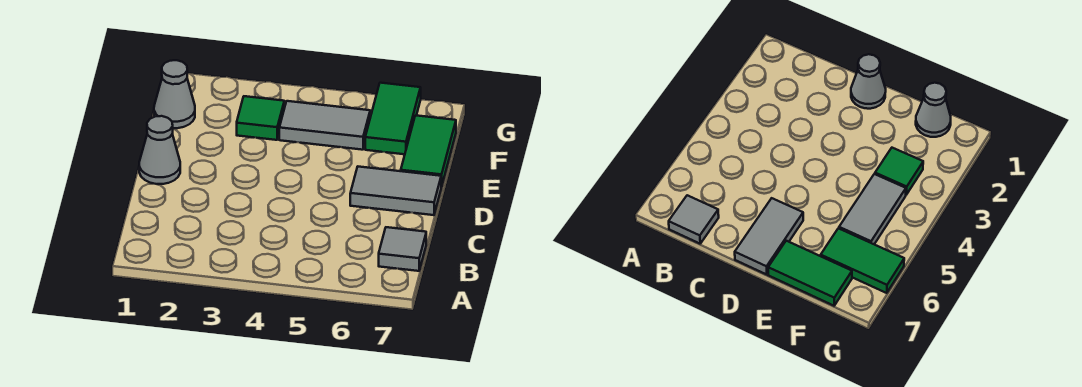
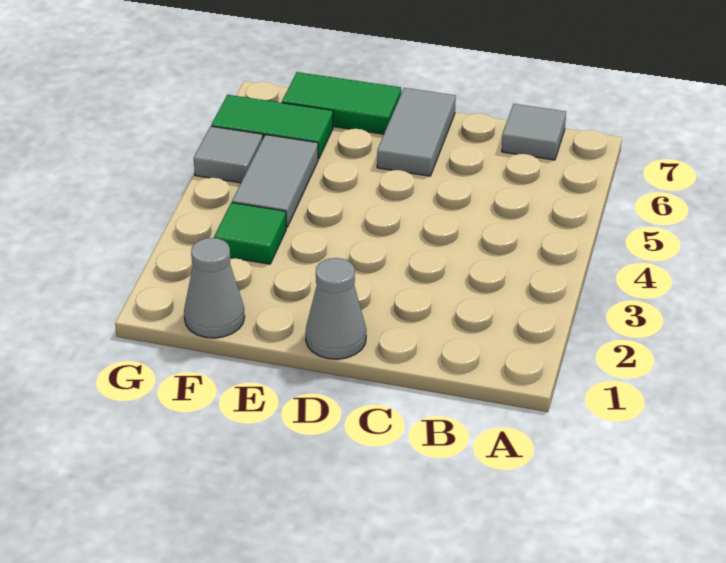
none -> grey tile G5 level 1

